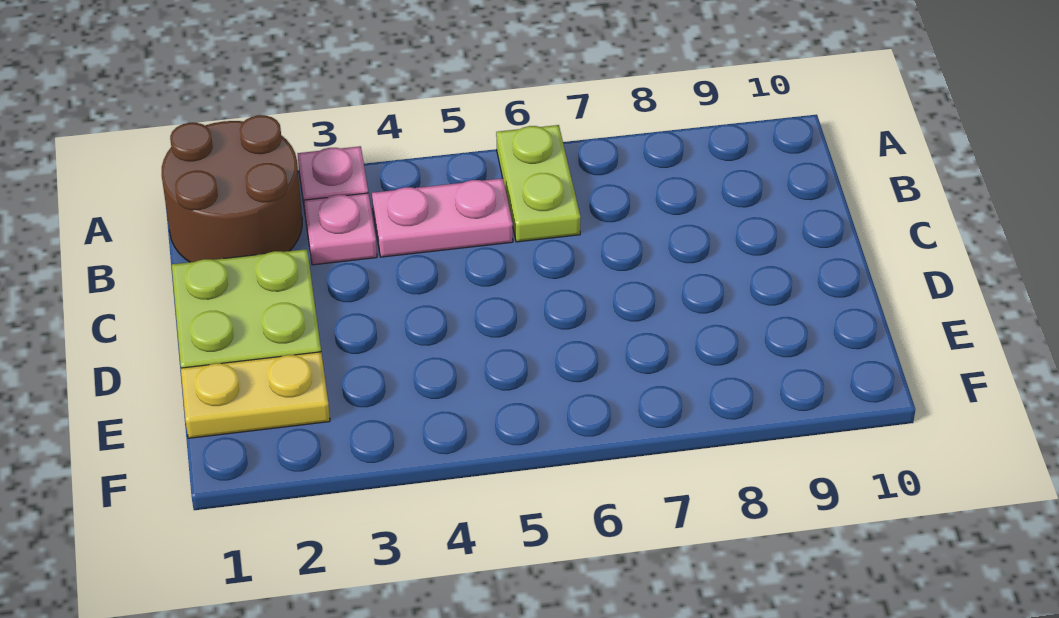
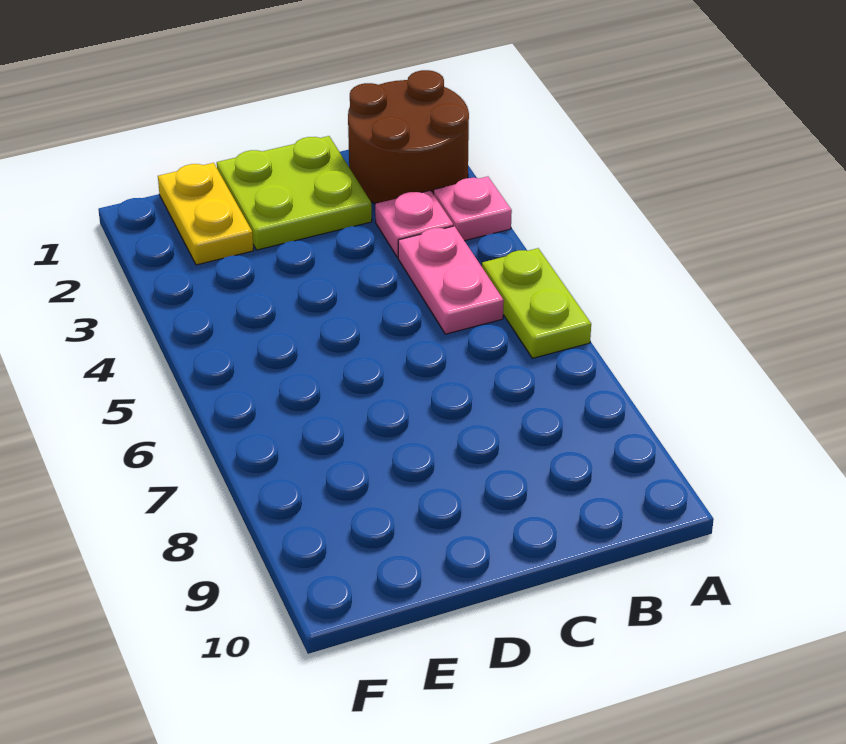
lime plate A6:B6 level 1 -> lime plate A5:A6 level 1

